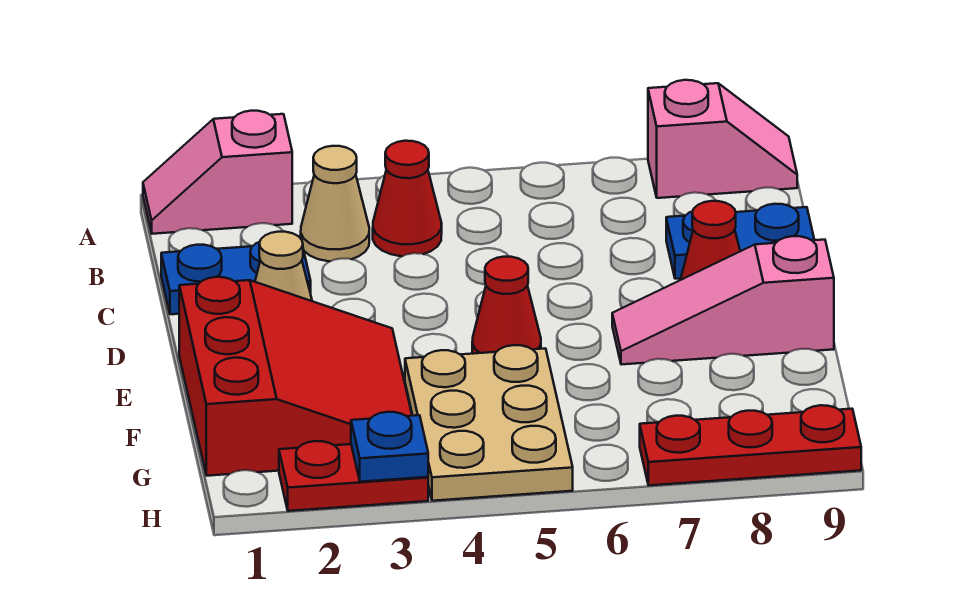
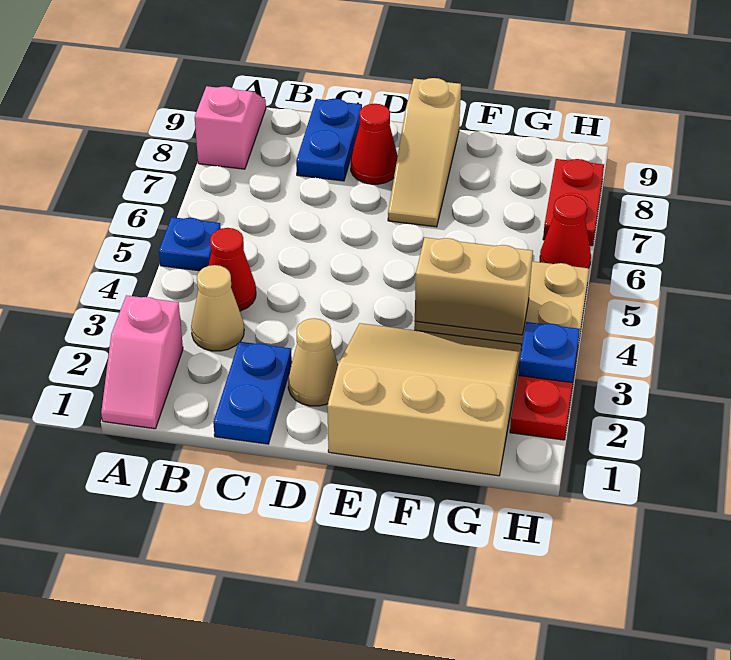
none -> blue plate A5 level 1
red slope E1:G3 level 1 top 1 -> tan slope E1:G3 level 1 top 1
red cone E5 level 1 -> red cone H6 level 1
pink slope E7:E9 level 1 top 9 -> tan slope E7:E9 level 1 top 9
none -> tan brick F4:G4 level 2
red plate H7:H9 level 1 -> red plate H7:H8 level 1

